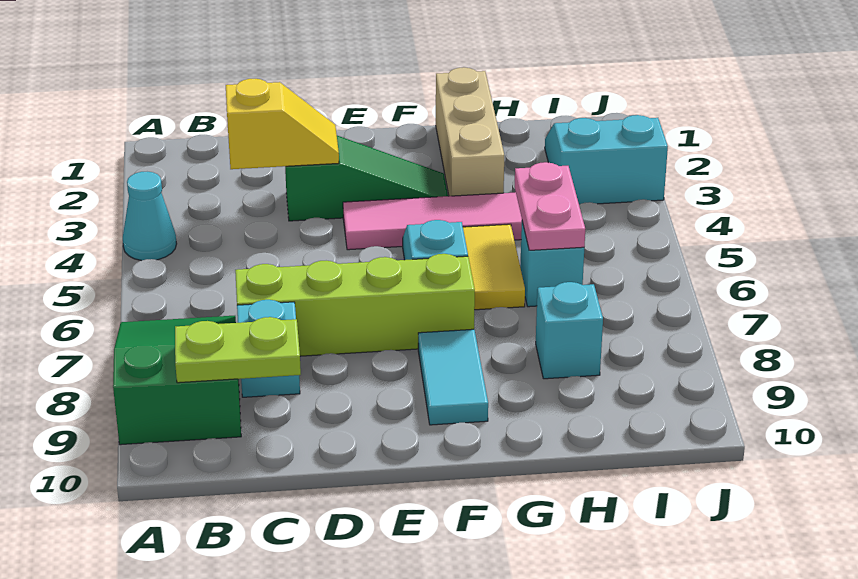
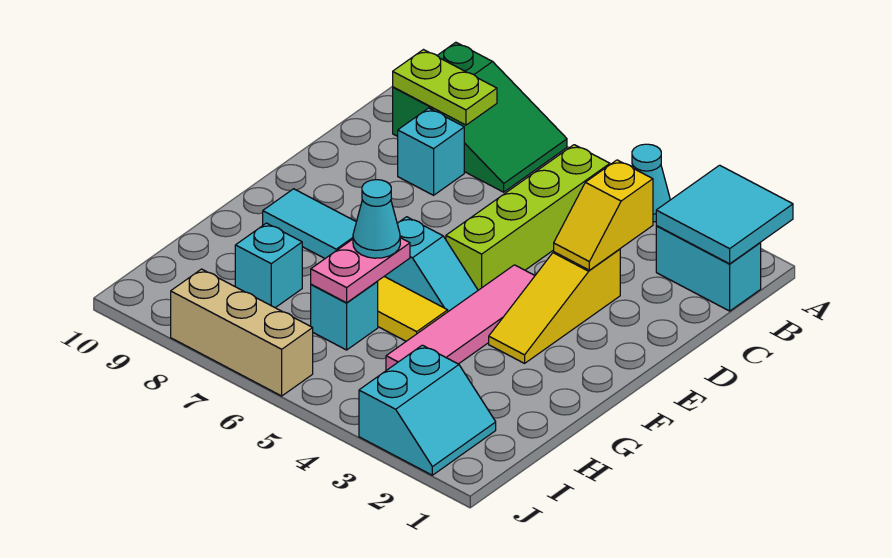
none -> cyan tile A1:B2 level 2
none -> cyan brick B1:B2 level 1
lime plate B9:C9 level 2 -> lime plate B8:B9 level 2
lime brick C7:F7 level 1 -> lime brick B5:E5 level 1
green slope D3:F3 level 1 top D -> yellow slope D3:F3 level 1 top D
tan brick G1:G3 level 1 -> tan brick J6:J8 level 1
none -> cyan cone G6 level 3
pink plate H5:H6 level 2 -> pink plate G6:H6 level 2

